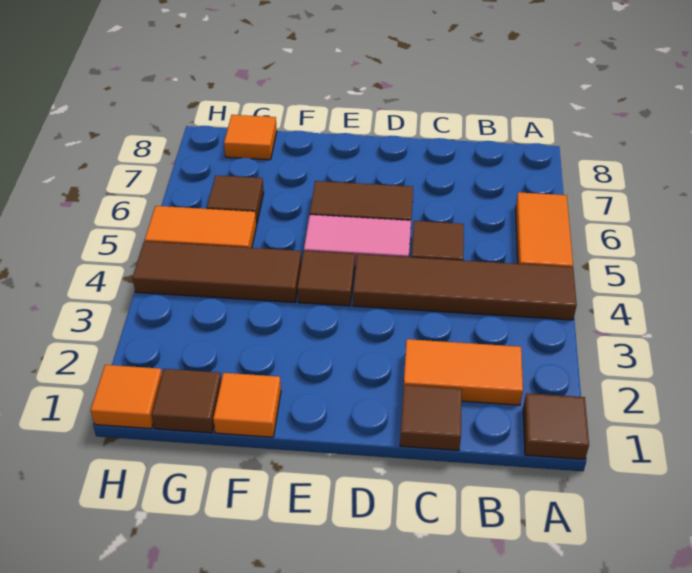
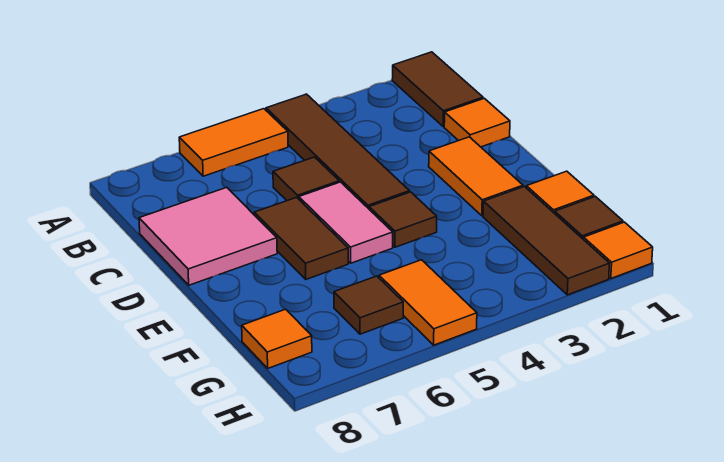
brown tile A1 level 1 -> brown tile A1:B1 level 1
orange tile B2:C2 level 1 -> orange tile D2:E2 level 1
brown tile C1 level 1 -> orange tile C1 level 1
none -> pink tile C7:D8 level 1
brown tile F4:H4 level 1 -> brown tile F2:H2 level 1

